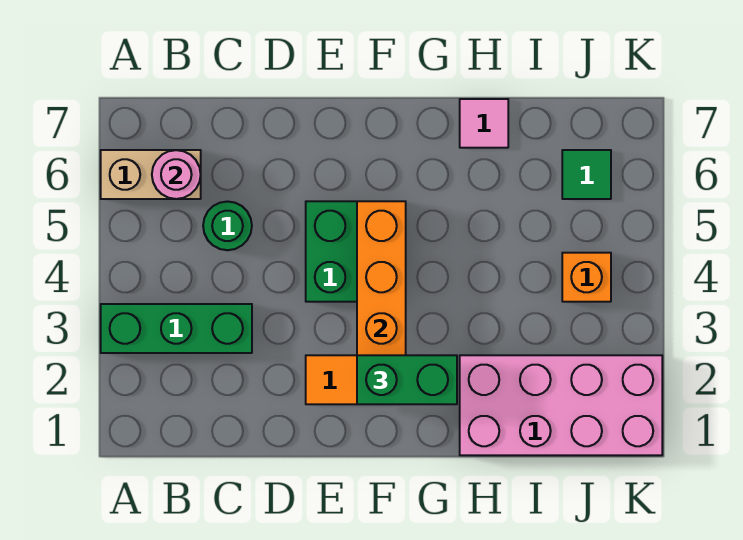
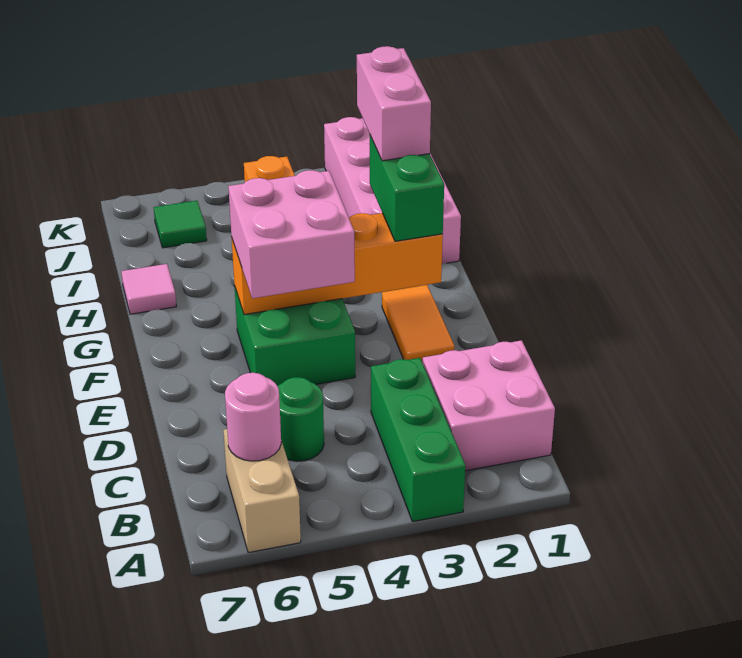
none -> pink brick B1:C2 level 1
none -> pink brick E4:F5 level 3
none -> pink brick G2:H2 level 4

